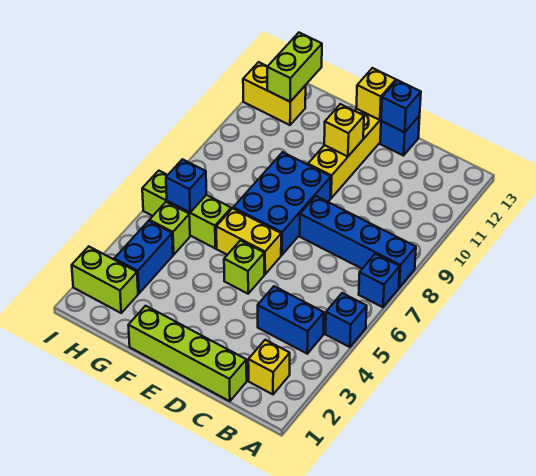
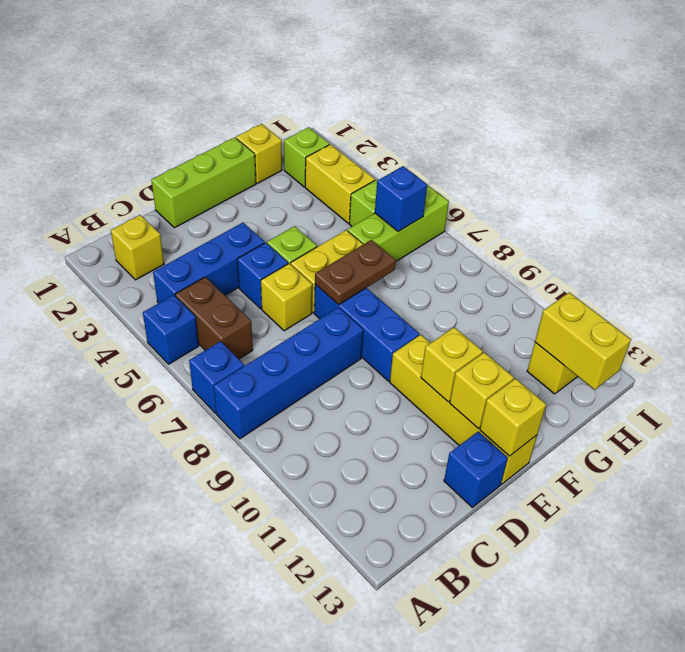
blue brick B4:C4 level 1 -> blue brick B4:D4 level 1
none -> brown brick B5:B6 level 1
lime brick C1:F1 level 1 -> lime brick D1:F1 level 1
none -> yellow brick D6 level 1
blue brick D13 level 2 -> blue brick D5 level 1
blue brick E7:F9 level 1 -> blue brick E7:E9 level 1
none -> brown plate E7:F7 level 2
none -> yellow brick E12 level 2
none -> yellow brick G1 level 1
lime brick H2:I2 level 1 -> lime brick H2 level 1
blue brick H3:H4 level 1 -> yellow brick H3:H4 level 1
lime brick H12:H13 level 2 -> yellow brick H12:H13 level 2

